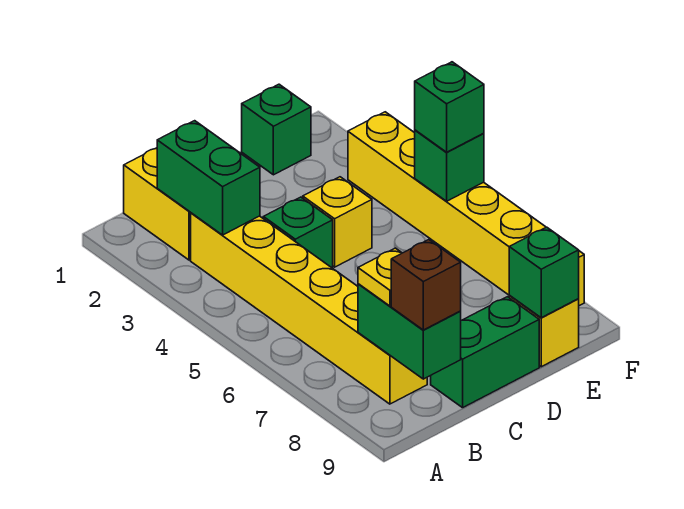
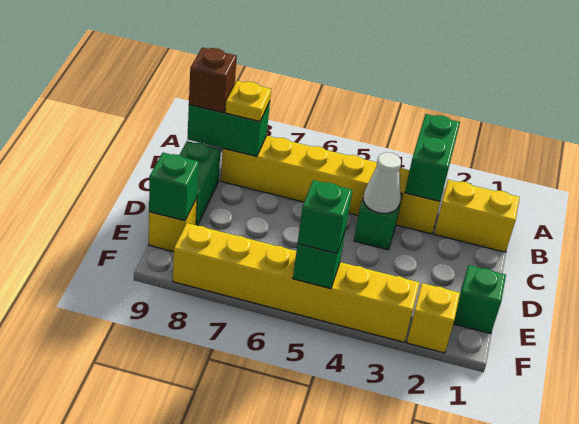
green brick B2:B3 level 2 -> green brick A3:B3 level 2
none -> white cone C4 level 2
yellow brick D4 level 1 -> yellow brick F2 level 1

